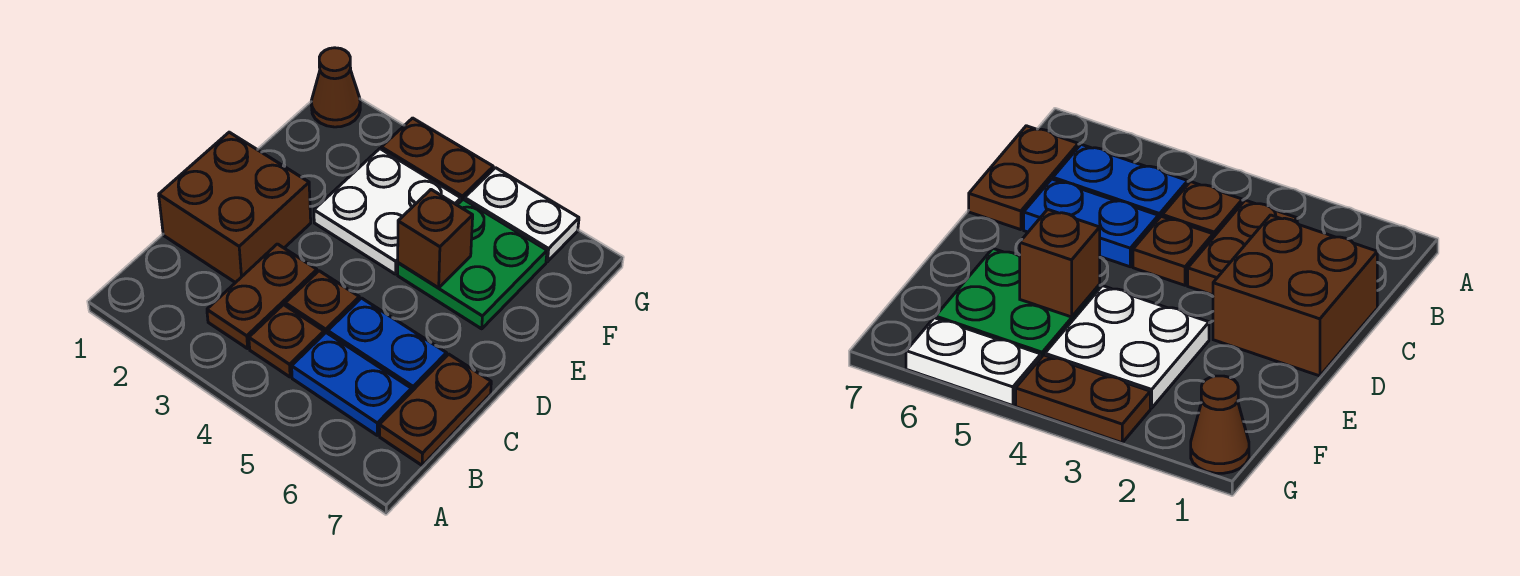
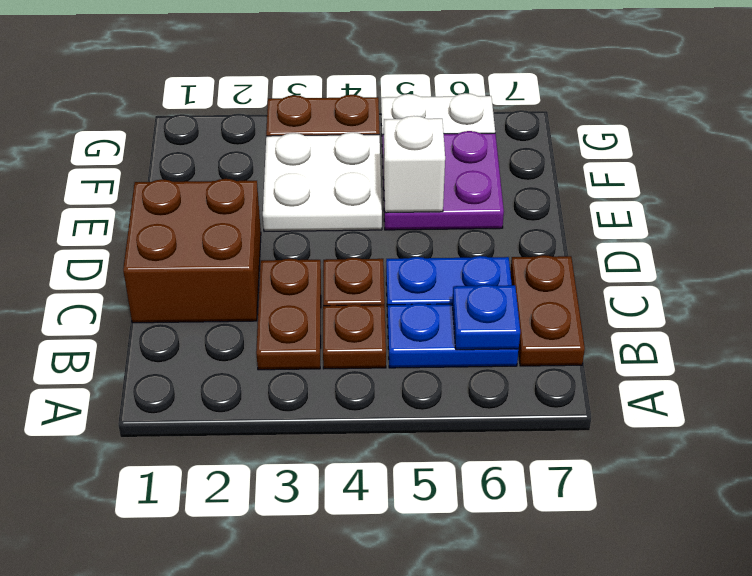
none -> blue plate B6 level 2
green plate E5:F6 level 1 -> purple plate E5:F6 level 1
brown brick E5 level 2 -> white brick E5 level 2
brown cone G1 level 1 -> none

